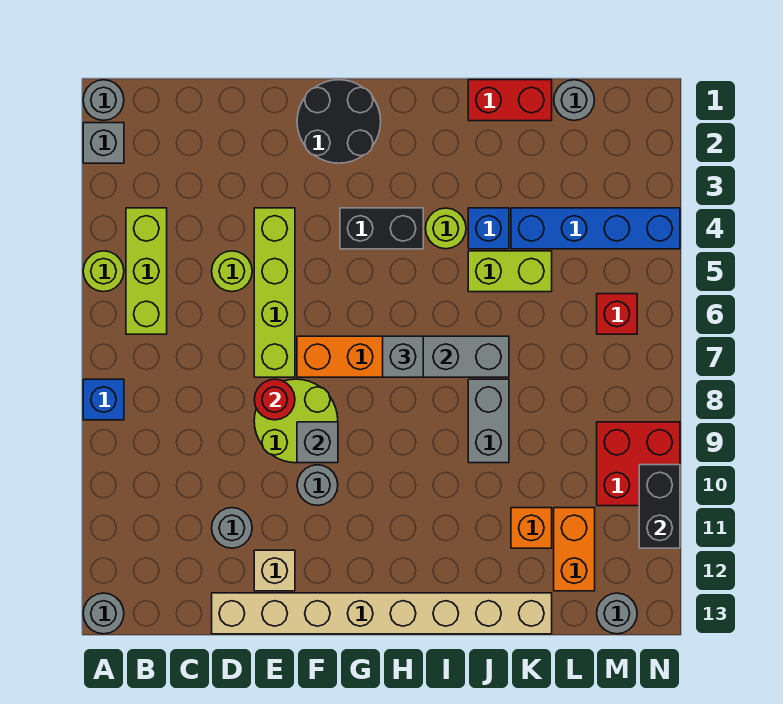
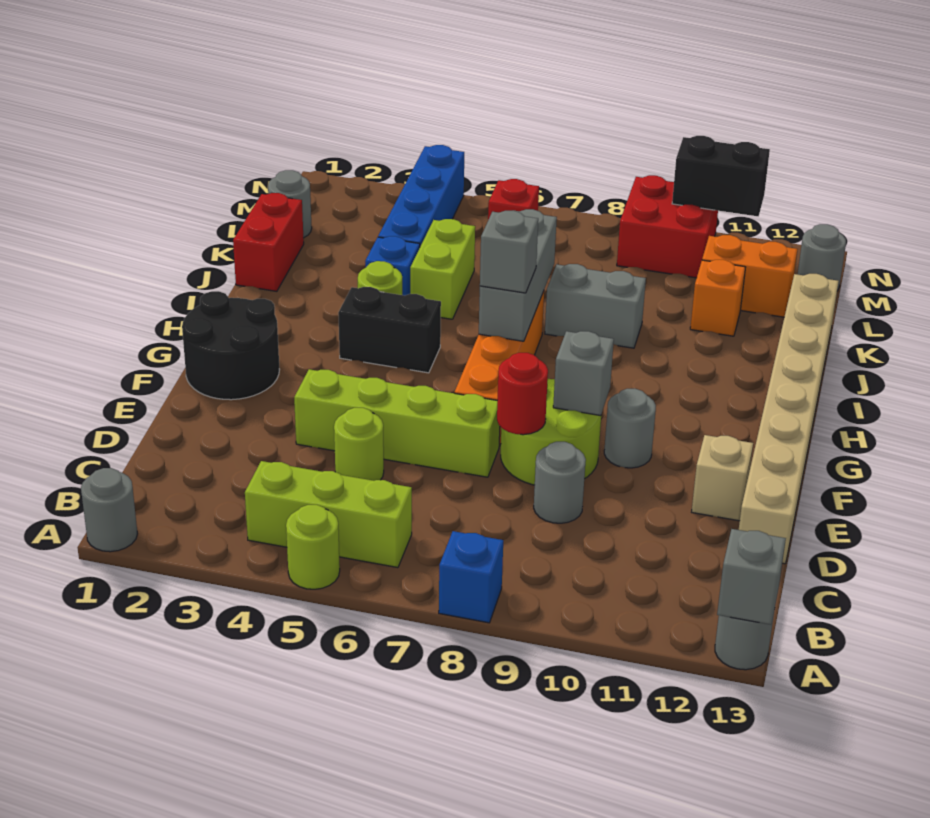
grey brick A2 level 1 -> grey brick A13 level 2
grey round brick D11 level 1 -> grey round brick D9 level 1
black brick G4:H4 level 1 -> black brick H4:H5 level 1

